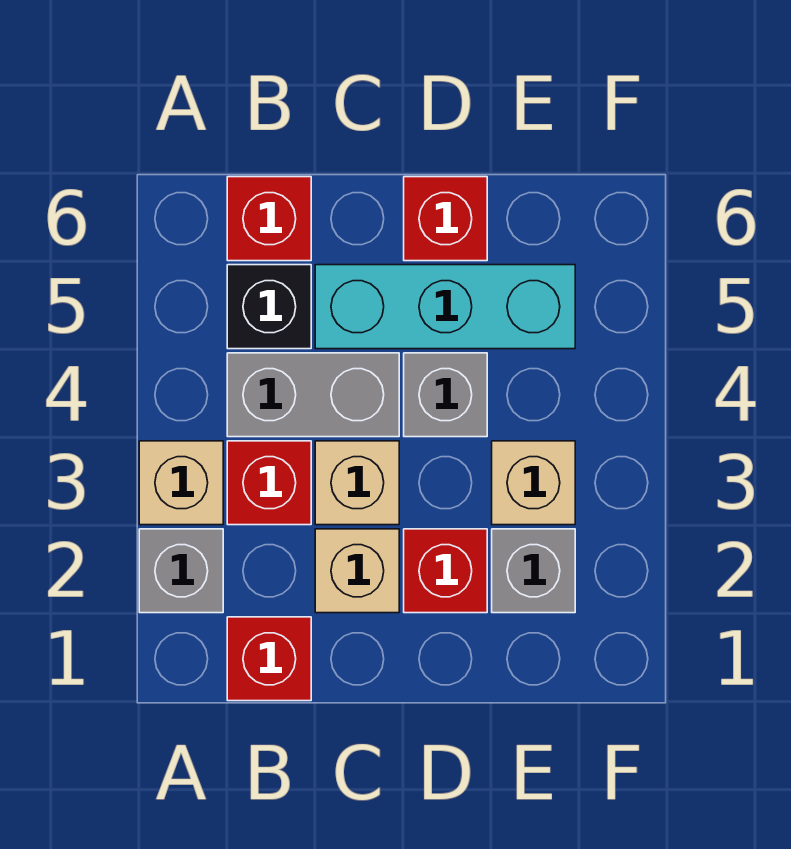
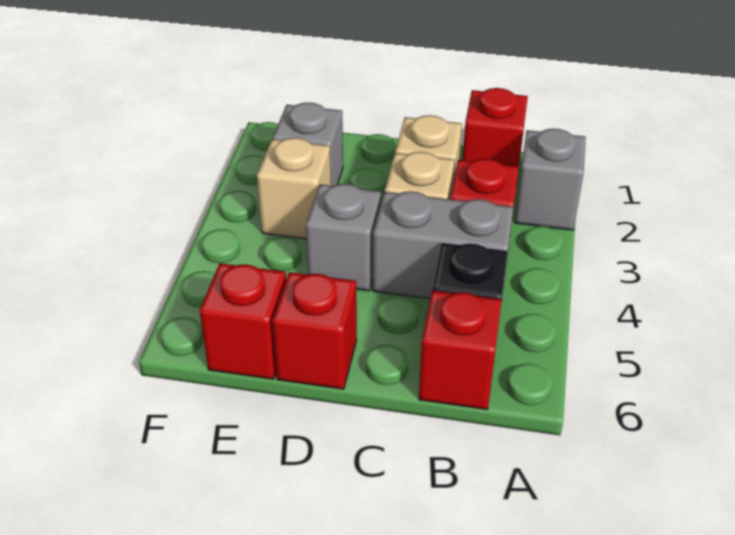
tan brick A3 level 1 -> none
cyan brick C5:E5 level 1 -> none
red brick D2 level 1 -> red brick E6 level 1

